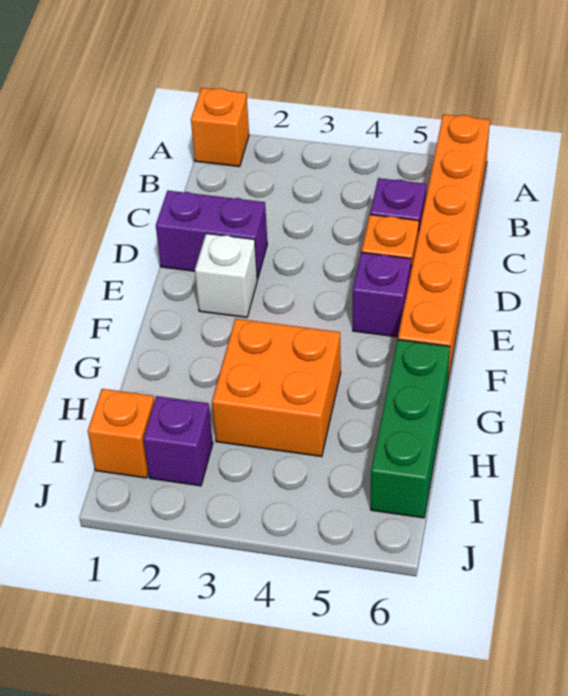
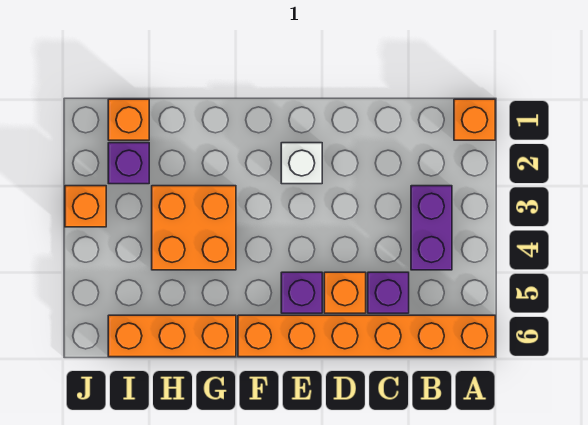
purple brick D1:D2 level 1 -> purple brick B3:B4 level 1
green brick G6:I6 level 1 -> orange brick G6:I6 level 1
none -> orange brick J3 level 1

